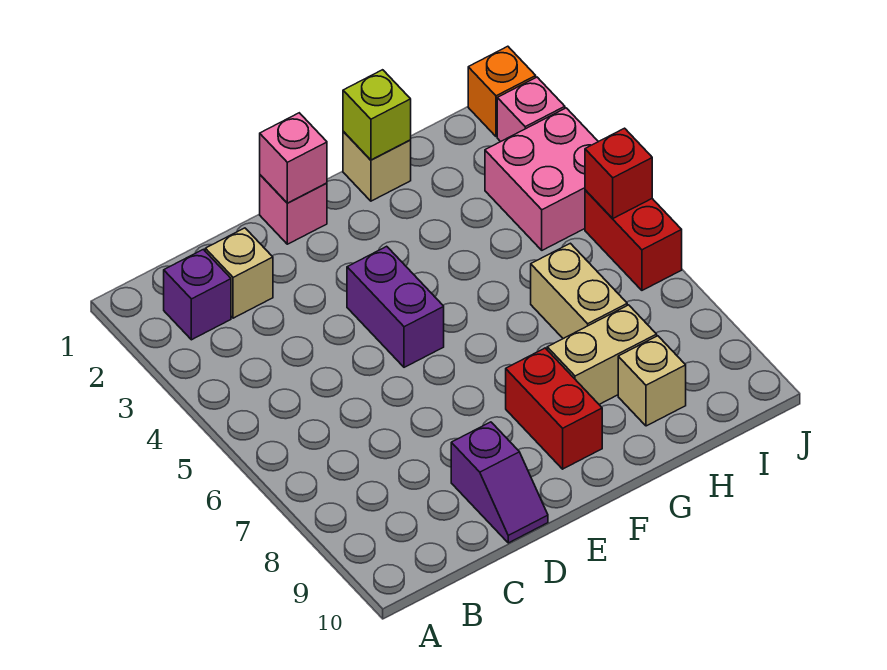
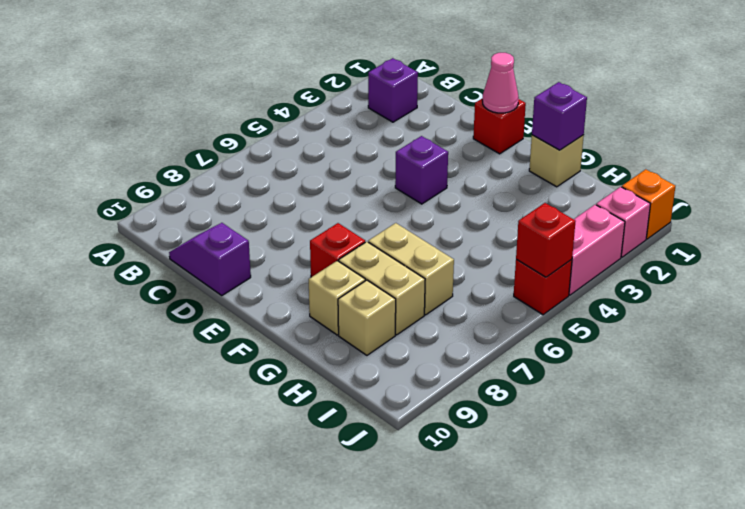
tan brick C2 level 1 -> tan brick G9 level 1
purple slope D9:D10 level 1 top 9 -> purple slope C10:D10 level 1 top D
pink brick E1 level 1 -> red brick E1 level 1
pink brick E1 level 2 -> pink cone E1 level 2
purple brick E4:E5 level 1 -> purple brick E4 level 1
red brick F8:F9 level 1 -> red brick F8 level 1
lime brick G1 level 2 -> purple brick G1 level 2
tan brick H6:H7 level 1 -> tan brick G7:H7 level 1
pink brick I3:J4 level 1 -> pink brick J3:J4 level 1
red brick J5:J6 level 1 -> red brick J5 level 1

